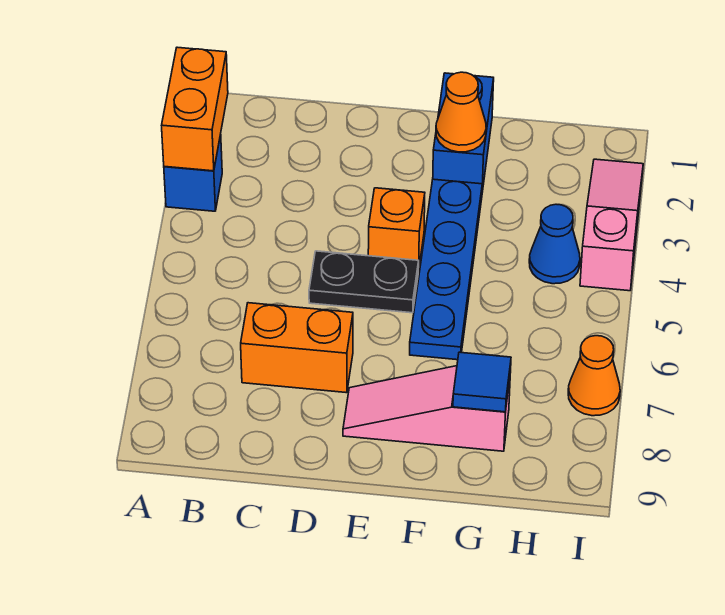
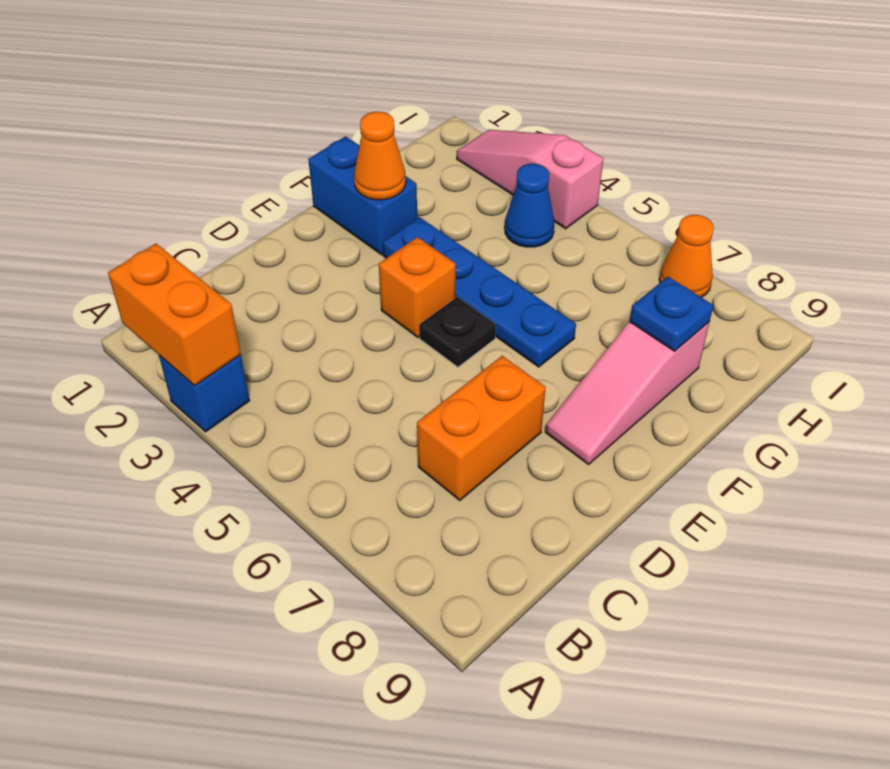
black plate D5:E5 level 1 -> black plate E5 level 1
blue tile G8 level 2 -> blue plate G8 level 2

